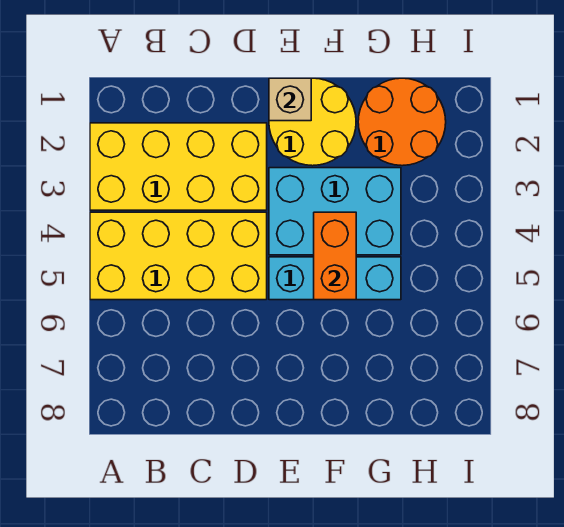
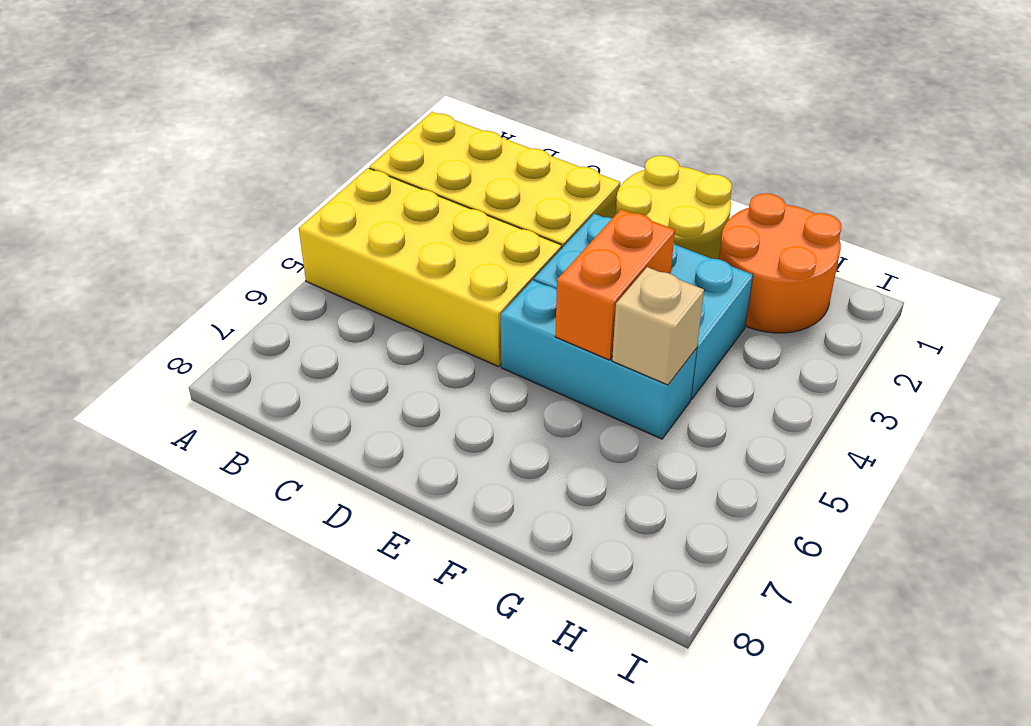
tan brick E1 level 2 -> tan brick G5 level 2

